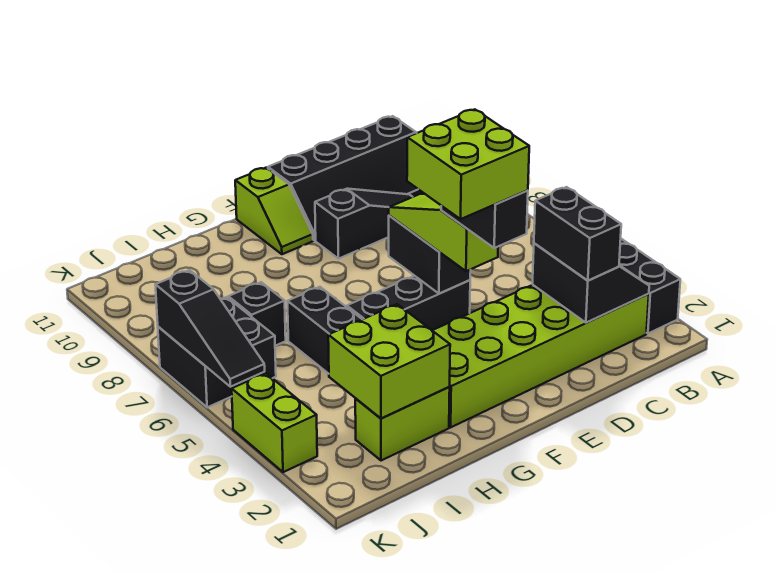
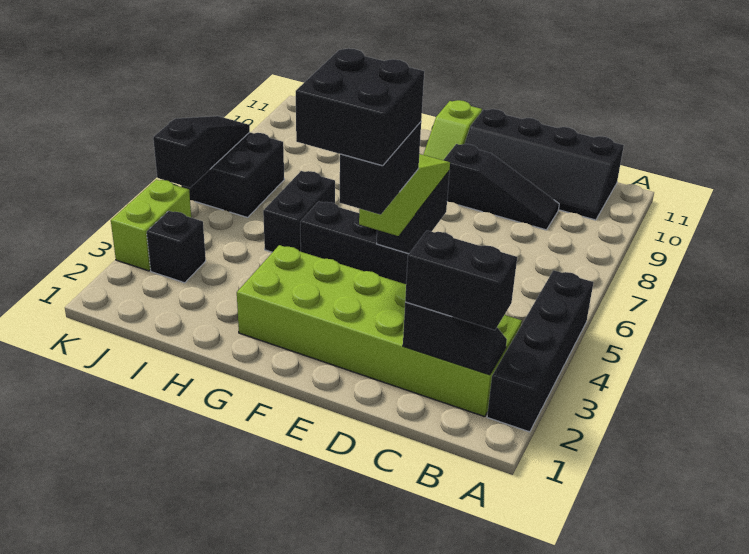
black slope B2:C3 level 2 top C -> black slope B2:C2 level 2 top C
black brick C2:C3 level 3 -> black brick B2:C2 level 3
lime brick E3:F4 level 5 -> black brick E3:F4 level 5
lime brick H2:I2 level 1 -> none
lime brick H2:I3 level 2 -> none
black brick I7 level 1 -> black brick J3 level 1
black slope K5:K7 level 2 top 7 -> black slope K5:K7 level 2 top 5

